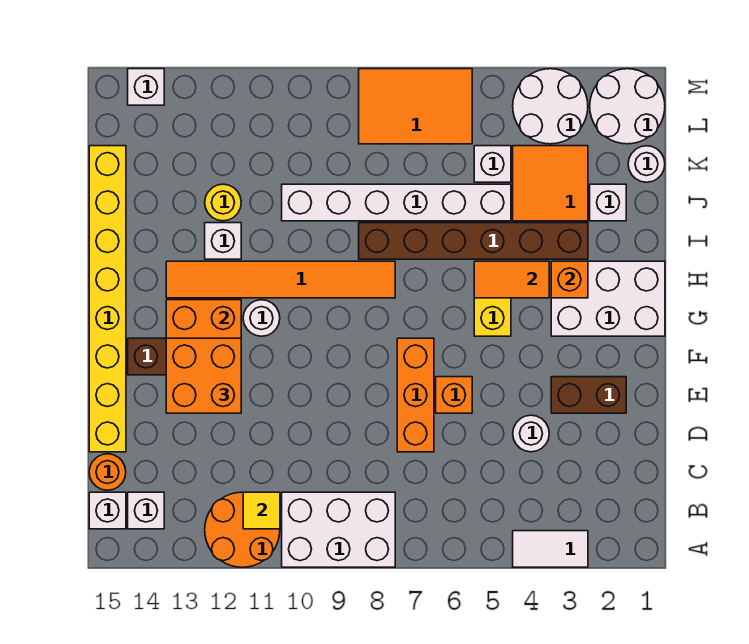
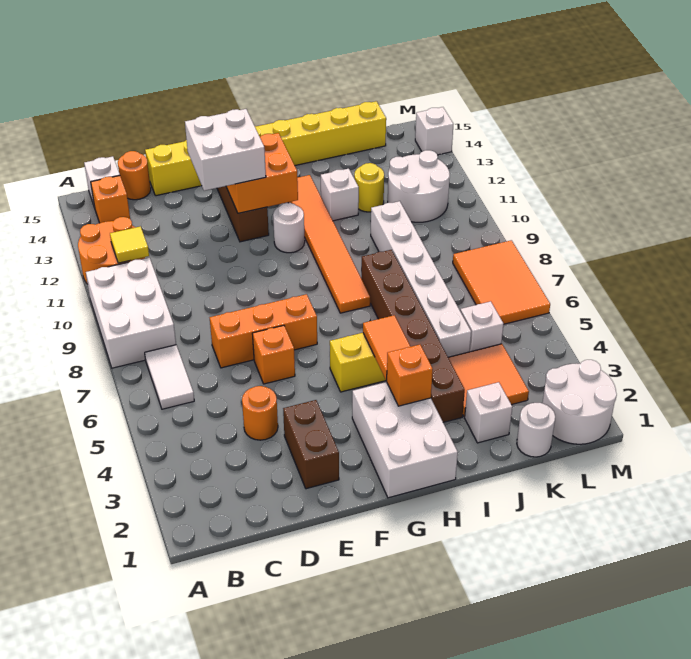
white tile A3:A4 level 1 -> white tile B6:B7 level 1
white brick B14 level 1 -> orange brick B14 level 1
white round brick D4 level 1 -> orange round brick D4 level 1
orange brick E12:F13 level 3 -> white brick E12:F13 level 3
white round brick L3:M4 level 1 -> white round brick K11:L12 level 1

